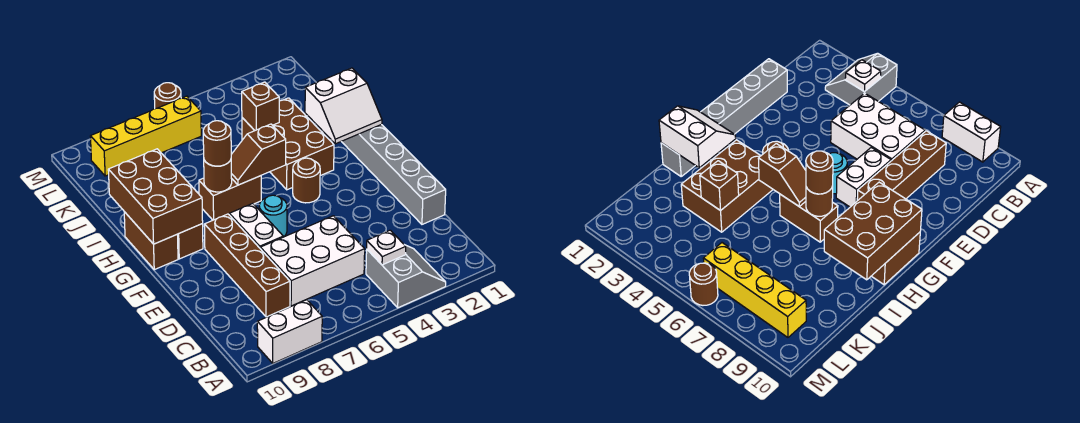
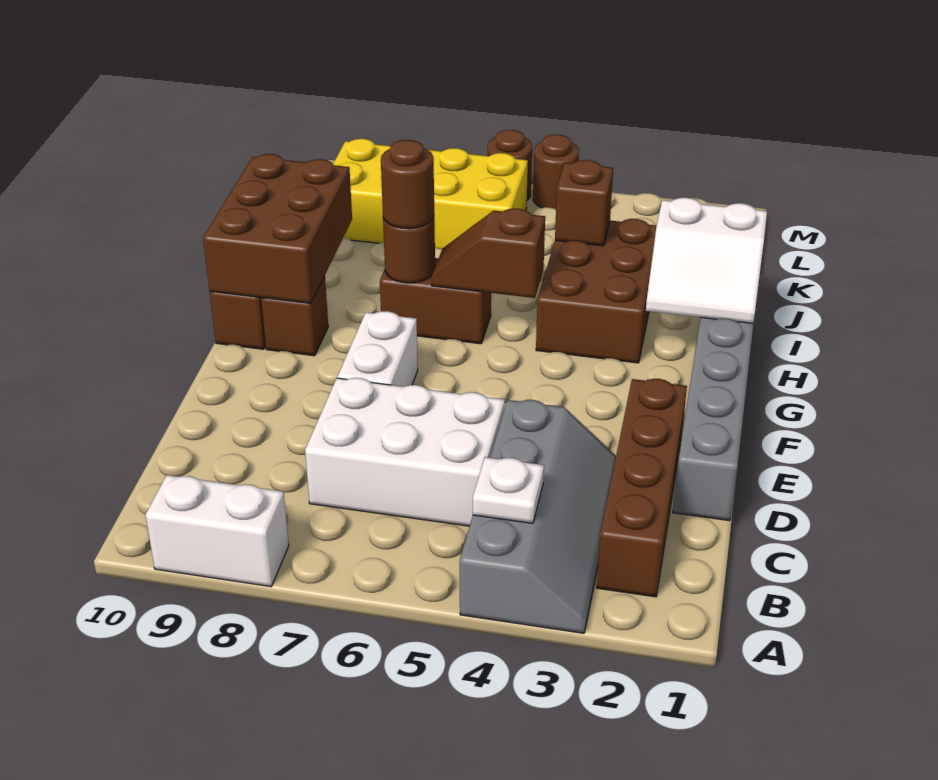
grey slope A3:B4 level 1 top 4 -> grey slope A3:D4 level 1 top 4
brown brick C8:F8 level 1 -> brown brick B2:E2 level 1
cyan round brick F6 level 1 -> none
brown round brick G4 level 1 -> brown round brick M5 level 1
yellow brick L6:L9 level 1 -> yellow brick K6:L9 level 1

